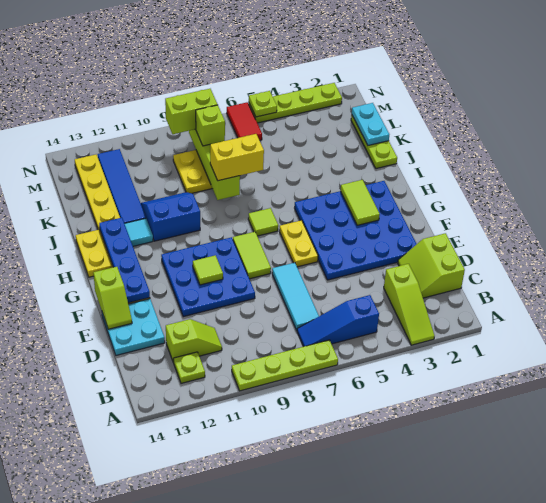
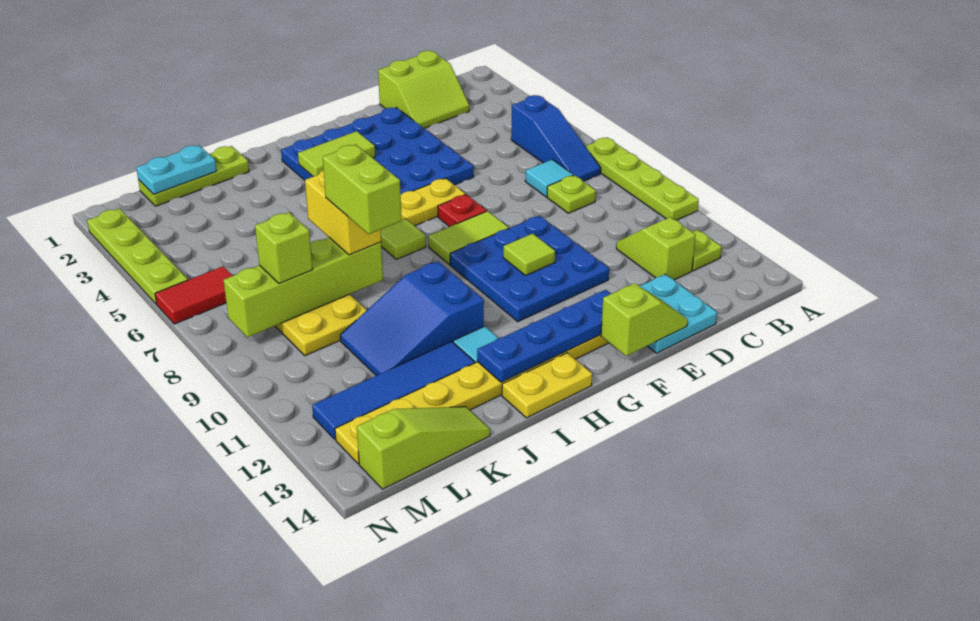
lime slope A3:C3 level 1 top C -> lime slope K14:M14 level 1 top M
cyan tile C7:E7 level 1 -> cyan tile C7 level 1
none -> red plate F7 level 1
blue slope I10:J11 level 1 top I -> blue slope I10:K11 level 1 top I
lime brick M8:M9 level 3 -> lime brick J8:J9 level 4
lime plate N5 level 2 -> lime plate C8 level 1

